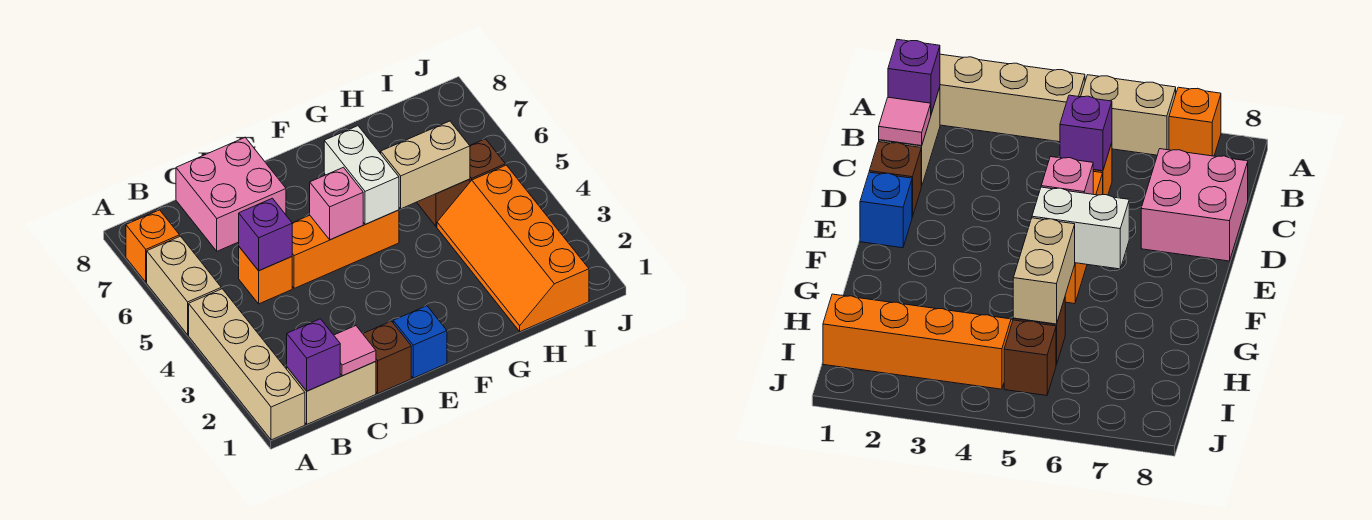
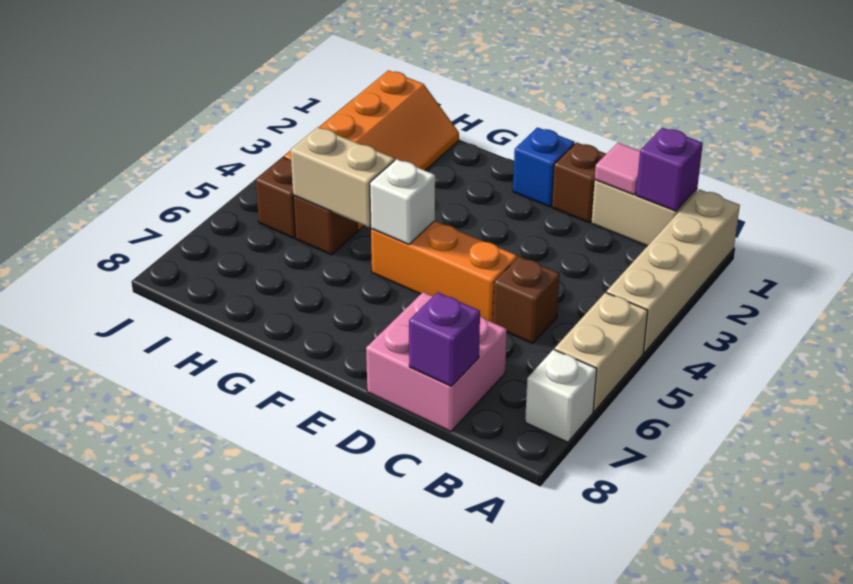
orange brick A7 level 1 -> white brick A7 level 1
orange brick C5 level 1 -> brown brick C5 level 1
purple brick C5 level 2 -> purple brick C8 level 2
pink brick E5 level 2 -> none
white brick F5:F6 level 2 -> white brick F5 level 2

